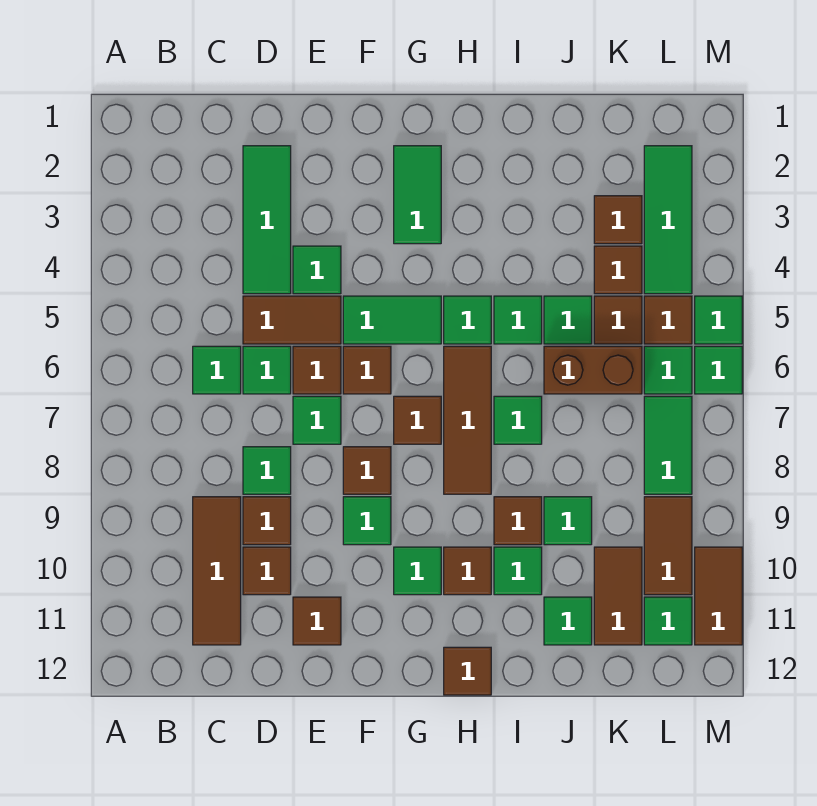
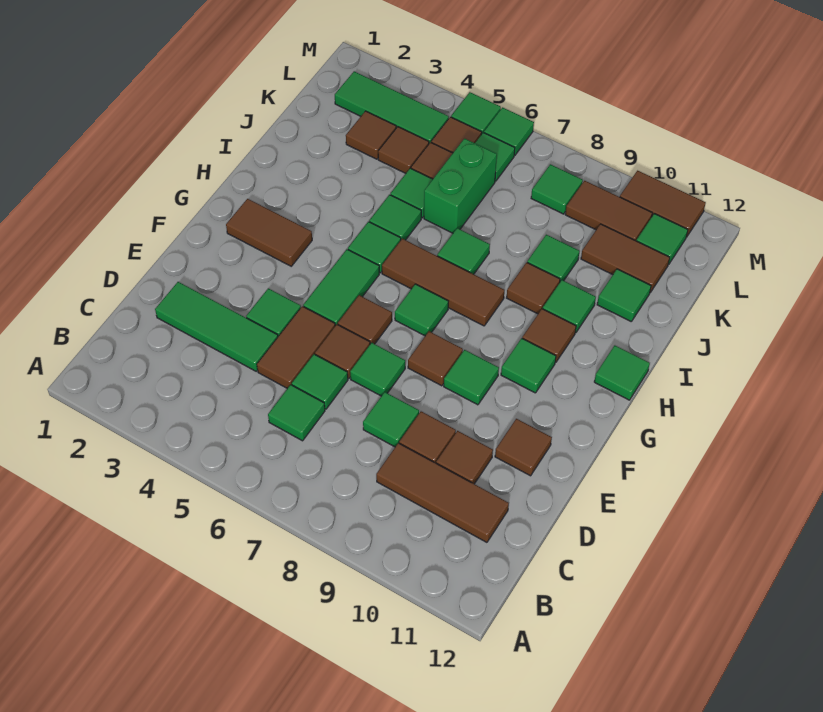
green tile G2:G3 level 1 -> brown tile G2:G3 level 1
brown tile G7 level 1 -> green tile G7 level 1
brown tile H12 level 1 -> green tile H12 level 1
brown brick J6:K6 level 1 -> green brick J6:K6 level 1
green tile L7:L8 level 1 -> green tile L8 level 1

